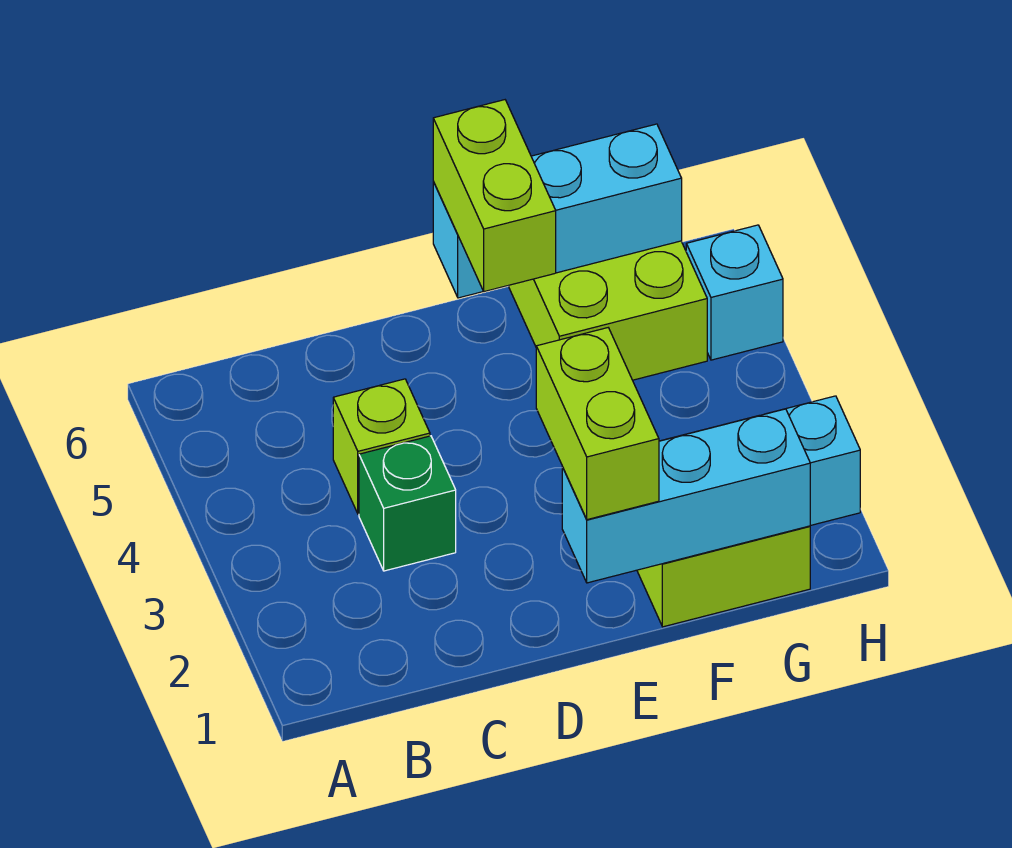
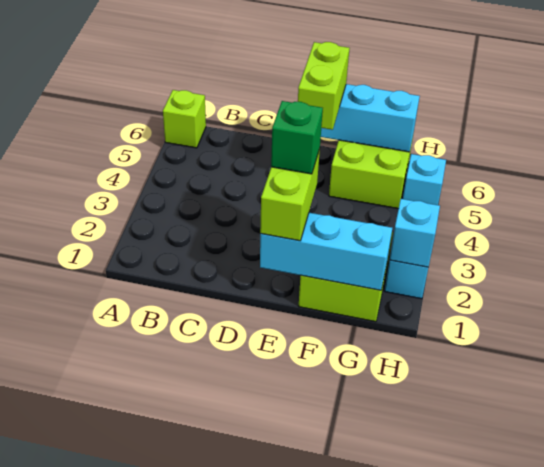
green brick C3 level 1 -> green brick E2 level 4
lime brick C4 level 1 -> lime brick A6 level 1
none -> cyan brick H2 level 2

